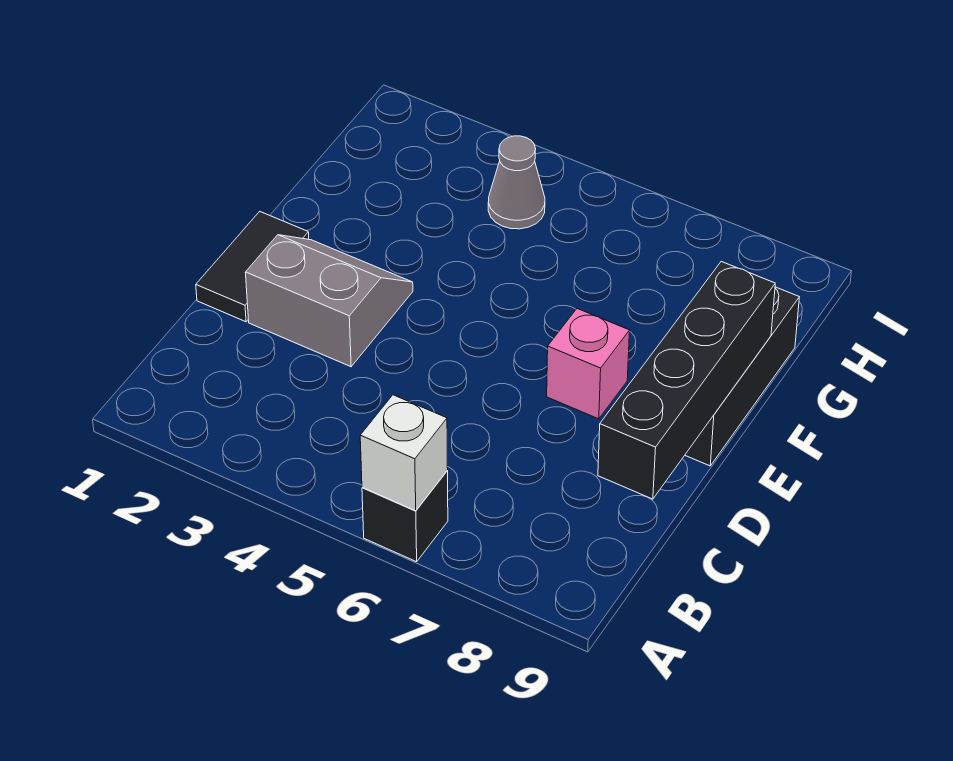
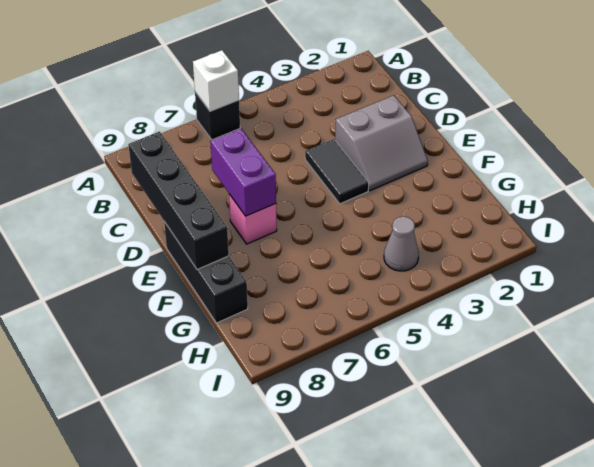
black tile D1:E1 level 1 -> black tile D4:E4 level 1
none -> purple brick D7:E7 level 2

